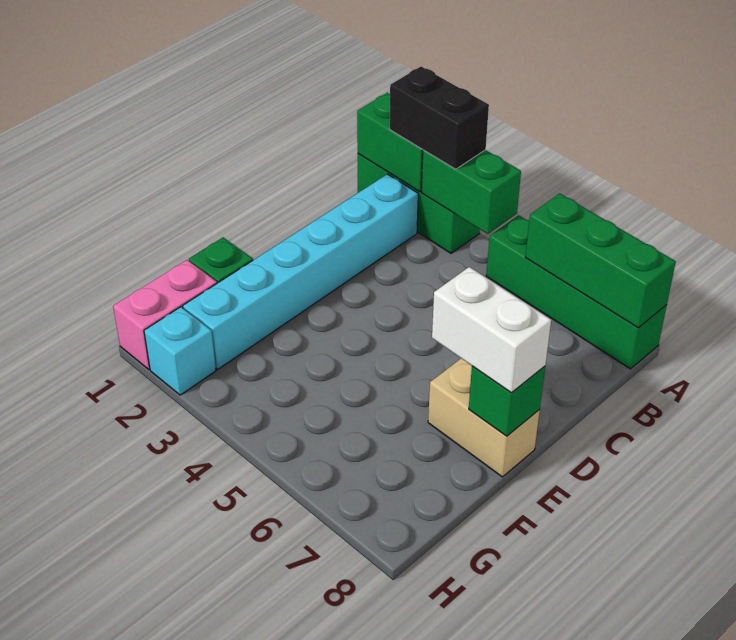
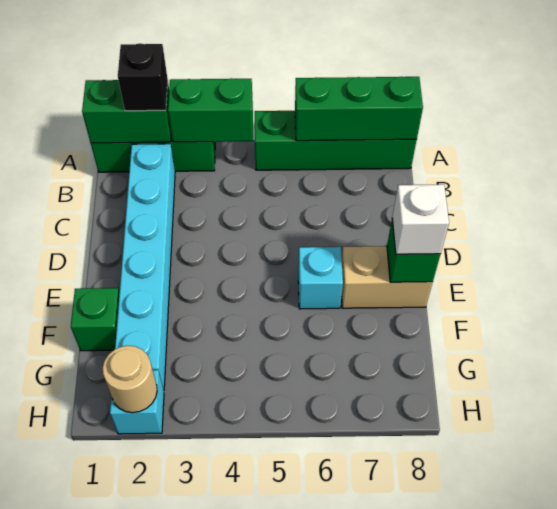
black brick A2:A3 level 3 -> black brick A2 level 3
none -> cyan brick E6 level 1
white brick E7:E8 level 3 -> white brick E8 level 3
pink brick G1:H1 level 1 -> none
none -> tan round brick H2 level 2

